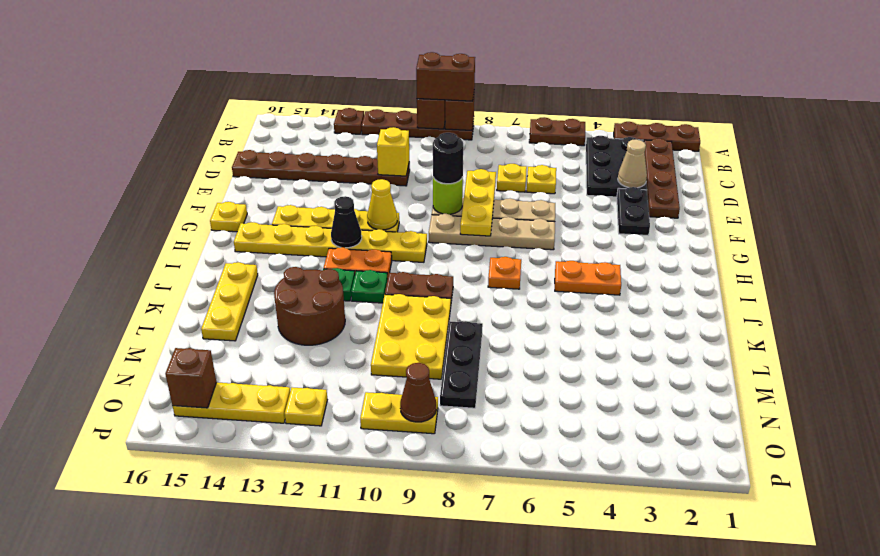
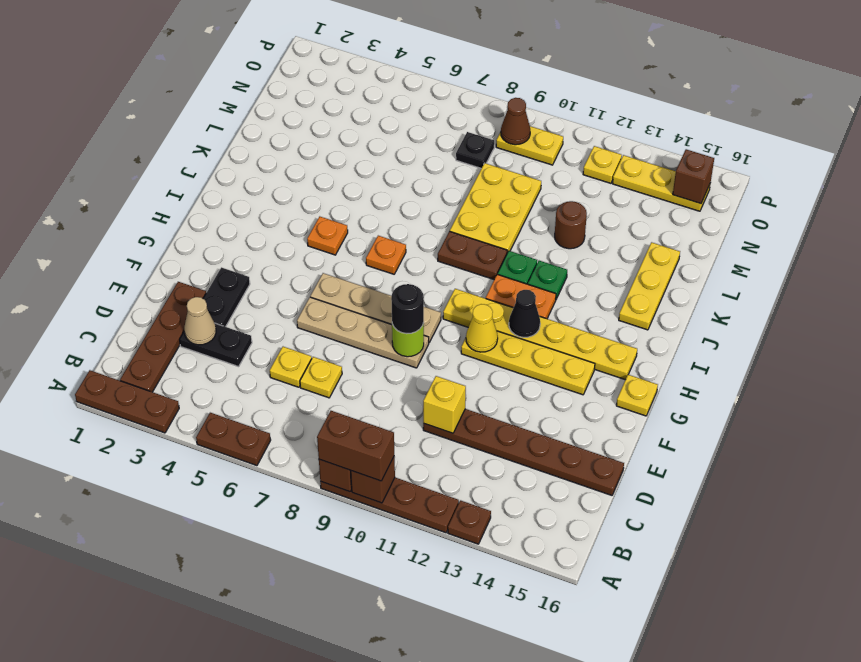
black plate B3:D4 level 1 -> black plate D3:D4 level 1
yellow plate E8:G8 level 2 -> none
orange plate I4:I5 level 1 -> orange plate I5 level 1
brown round brick K12:L13 level 1 -> brown round brick L12 level 1
black plate L8:N8 level 1 -> black plate N8 level 1

